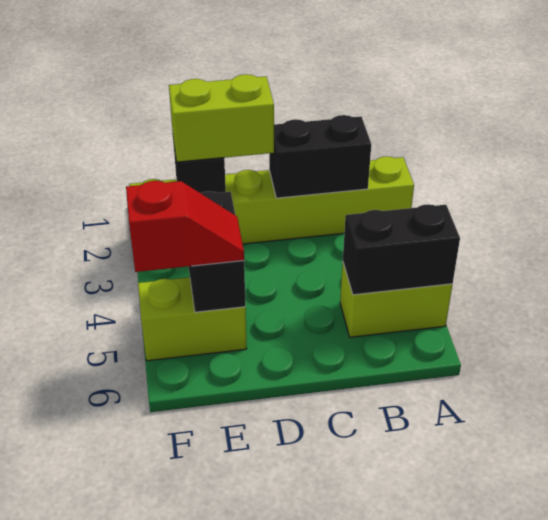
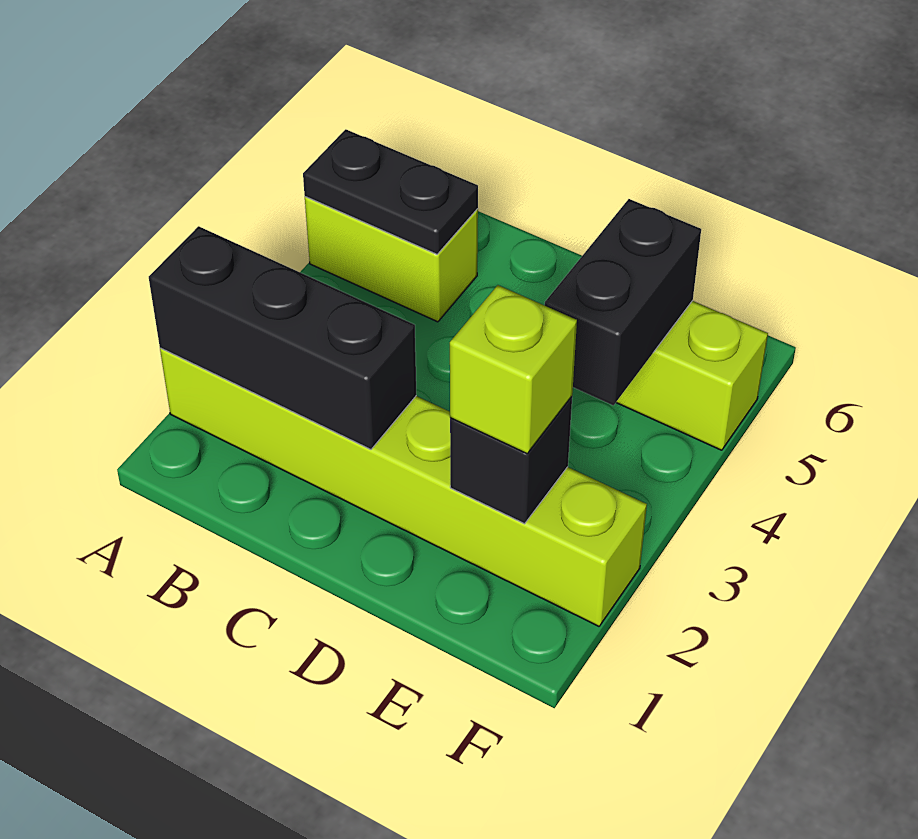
black brick A5:B5 level 2 -> black plate A5:B5 level 2
black brick B2:C2 level 2 -> black brick A2:C2 level 2
lime brick D2:E2 level 3 -> lime brick E2 level 3
red slope E5:F5 level 3 top F -> none

